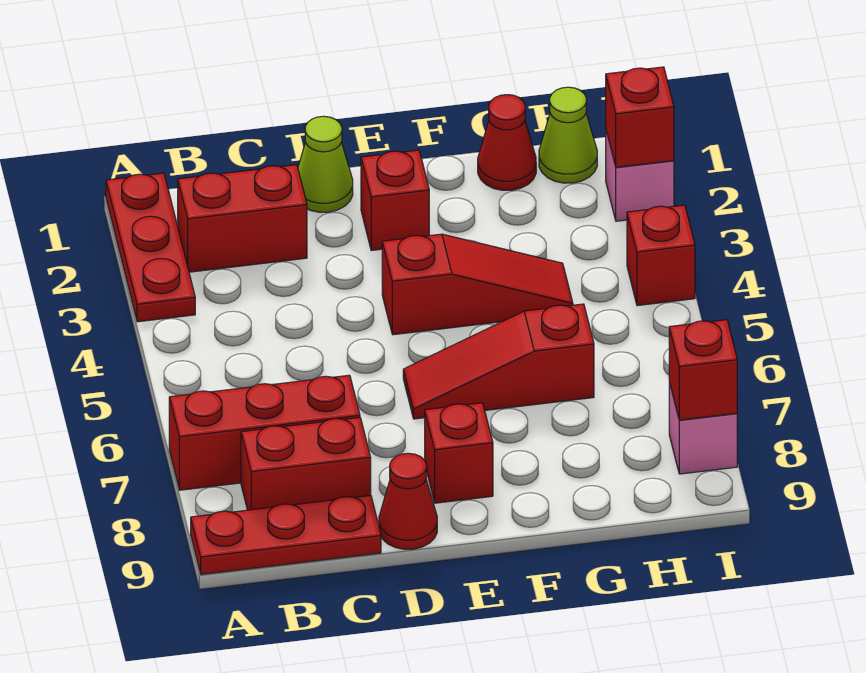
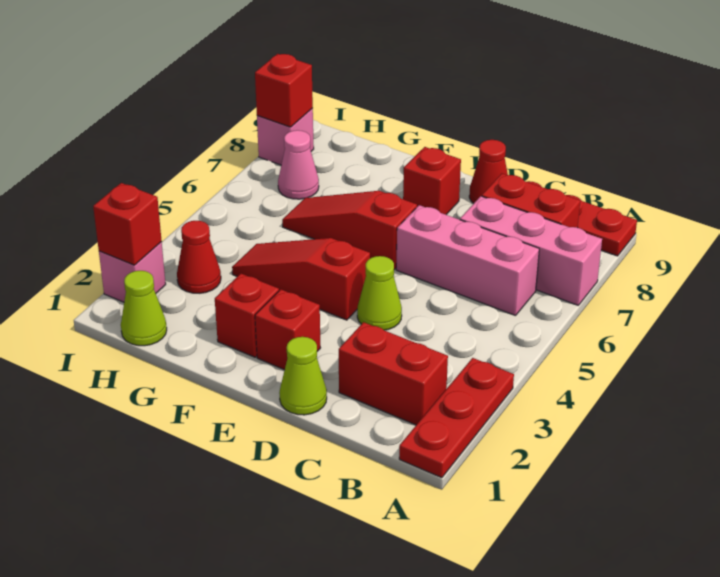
red brick A7:C7 level 1 -> pink brick A7:C7 level 1
none -> pink brick B6:D6 level 1
none -> lime cone D4 level 1
red slope E6:G6 level 1 top G -> red slope E6:G6 level 1 top E
red cone G1 level 1 -> red cone H3 level 1
none -> pink cone H7 level 1
red brick I4 level 1 -> red brick F2 level 1

